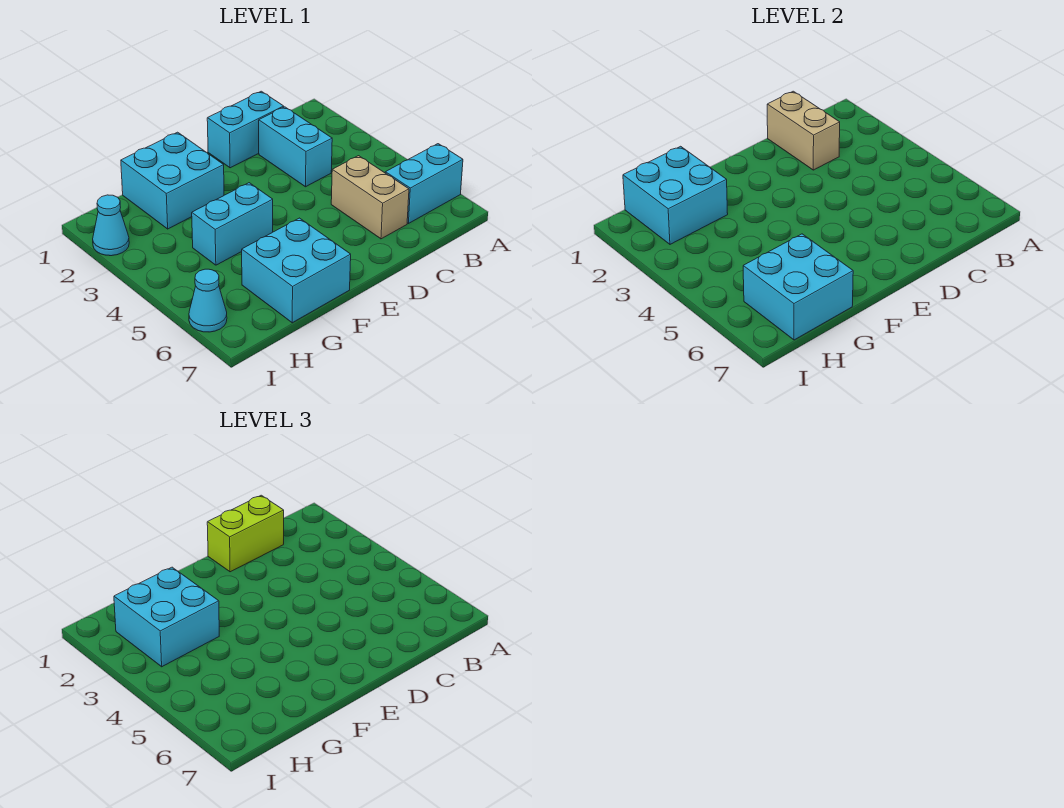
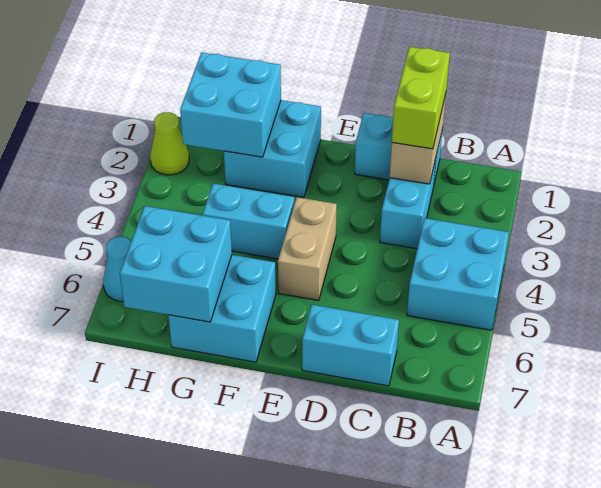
cyan brick A6:B6 level 1 -> cyan brick C7:D7 level 1
lime brick C1:D1 level 3 -> lime brick C1:C2 level 3
tan brick C5:C6 level 1 -> tan brick E4:E5 level 1
cyan brick G2:H3 level 3 -> cyan brick A4:B5 level 1
cyan cone I2 level 1 -> lime cone I2 level 1

